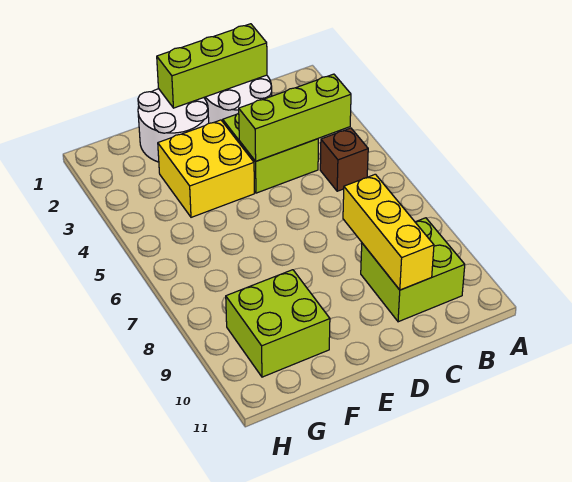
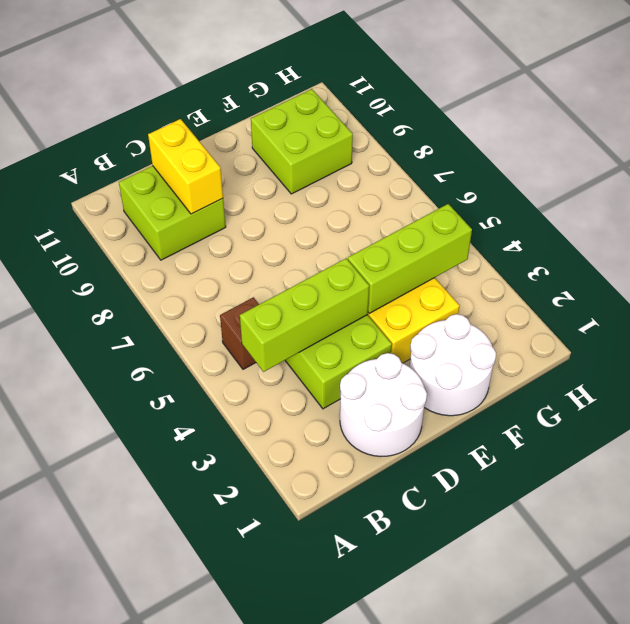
lime brick C1:E1 level 2 -> lime brick E4:G4 level 2
yellow brick C8:C10 level 2 -> yellow brick C9:C10 level 2

